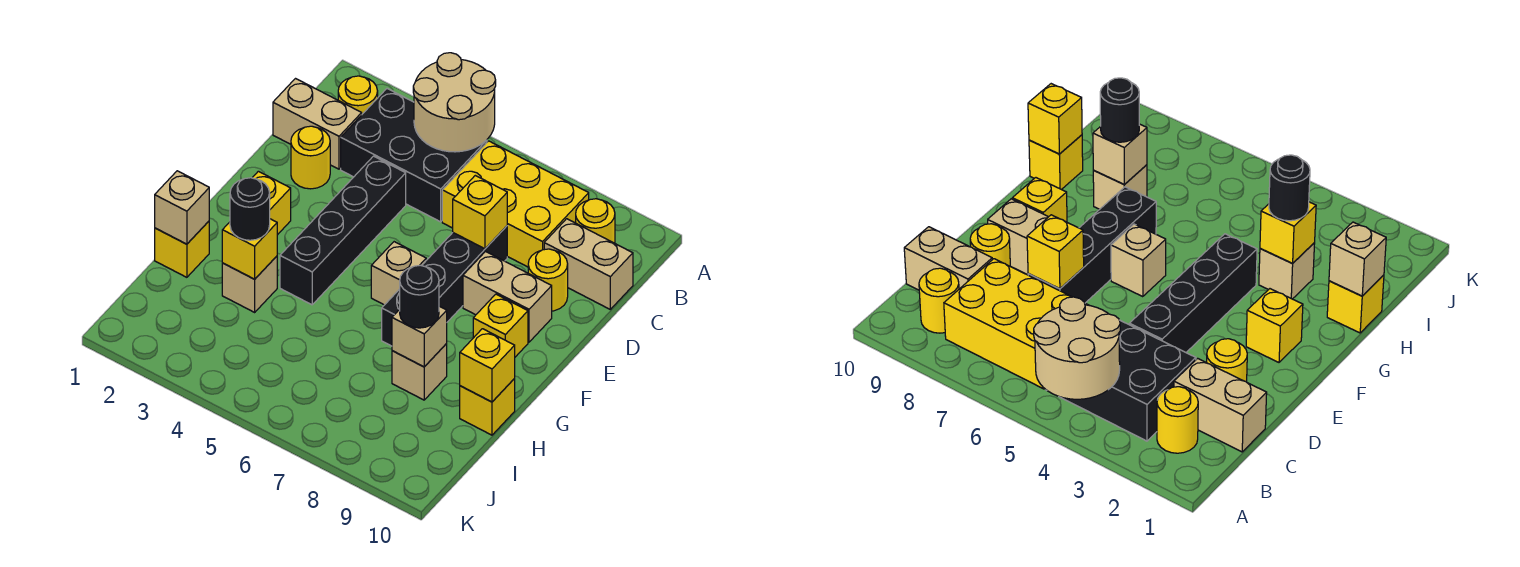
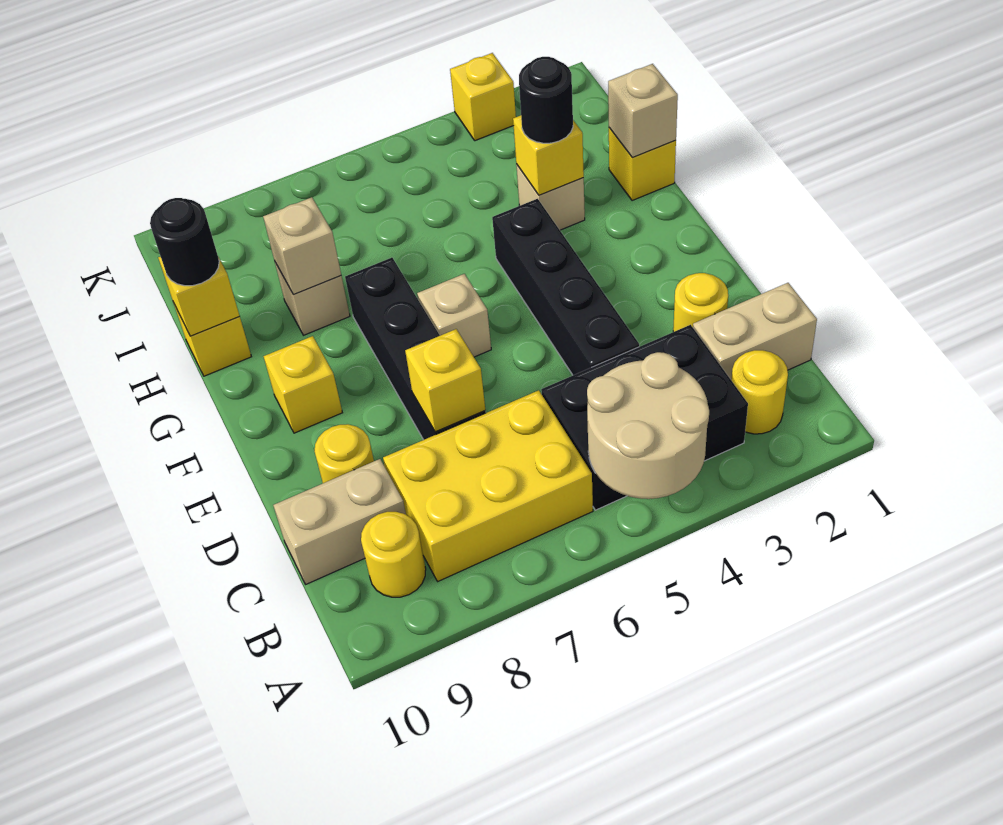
tan brick E8:E9 level 1 -> none
yellow brick F2 level 1 -> yellow brick K3 level 1
black round brick H8 level 3 -> black round brick H10 level 3

